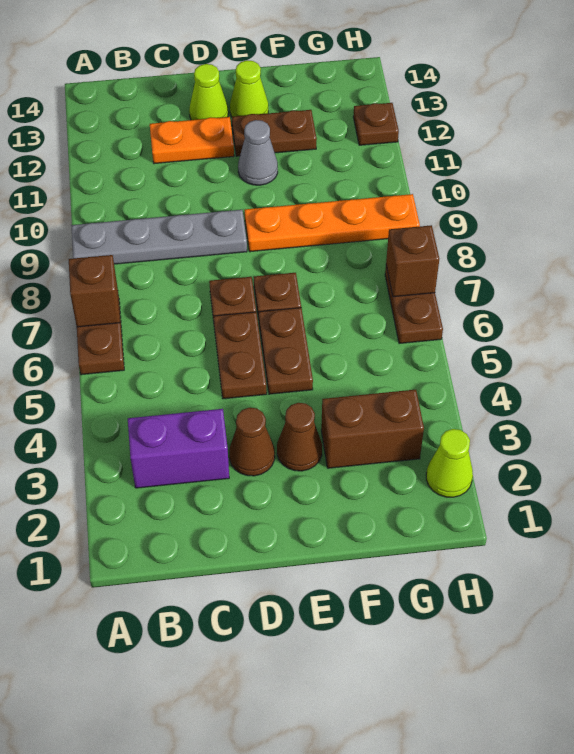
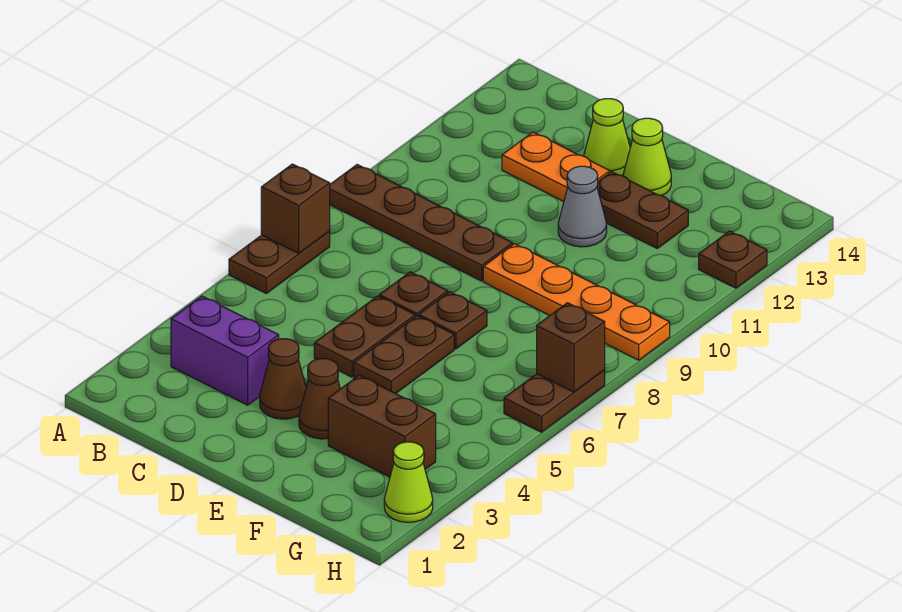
grey plate A9:D9 level 1 -> brown plate A9:D9 level 1

